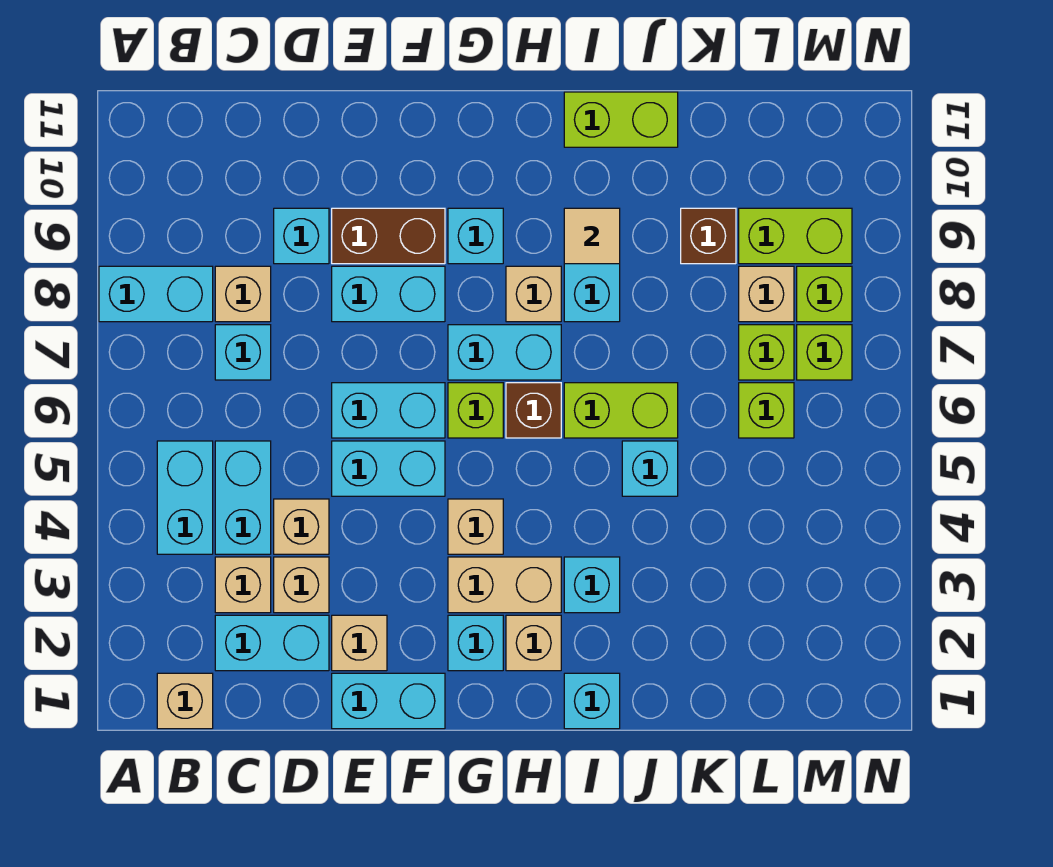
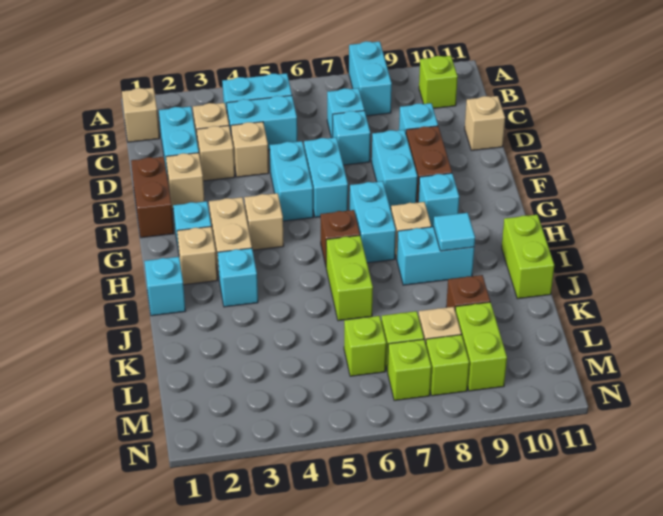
tan brick C8 level 1 -> tan brick D11 level 1
cyan brick E1:F1 level 1 -> brown brick E1:F1 level 1
lime brick G6 level 1 -> lime brick B10 level 1
tan tile I9 level 2 -> cyan tile I9 level 2
cyan brick J5 level 1 -> cyan brick D7 level 1

